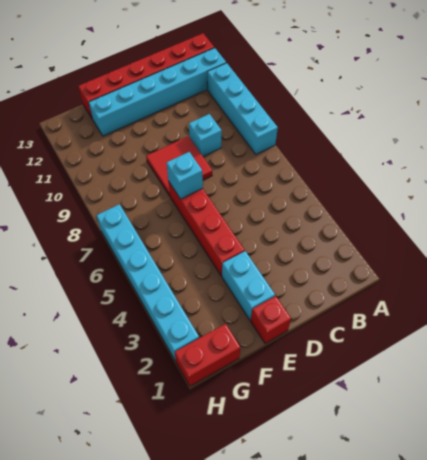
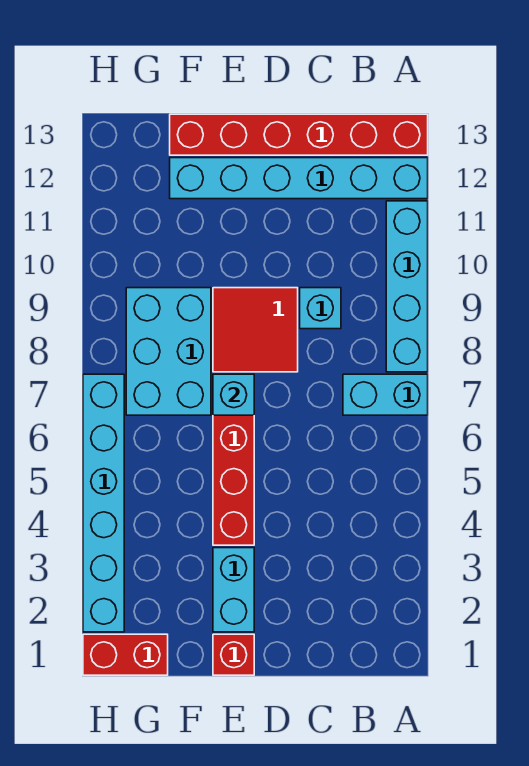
none -> cyan brick A7:B7 level 1
none -> cyan brick F7:G9 level 1

